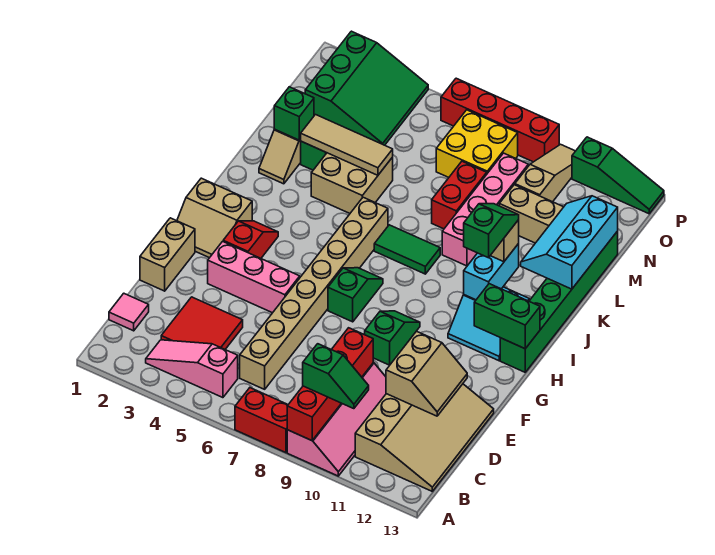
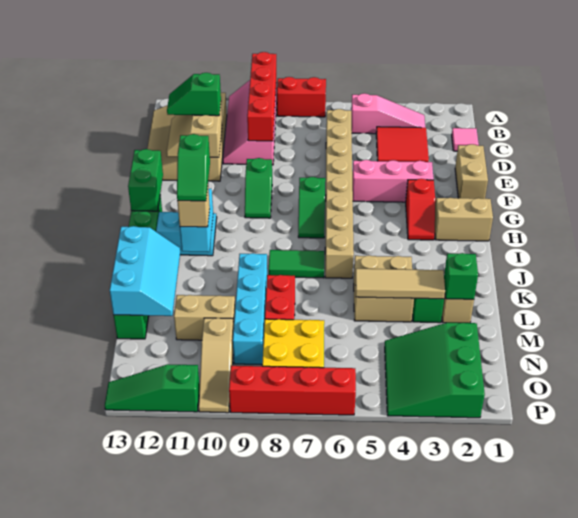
green slope B9:B10 level 3 top 9 -> green slope D11:D12 level 3 top 11
green brick H12:H13 level 2 -> green brick G13:H13 level 2
pink brick K9:N9 level 1 -> cyan brick K9:N9 level 1

